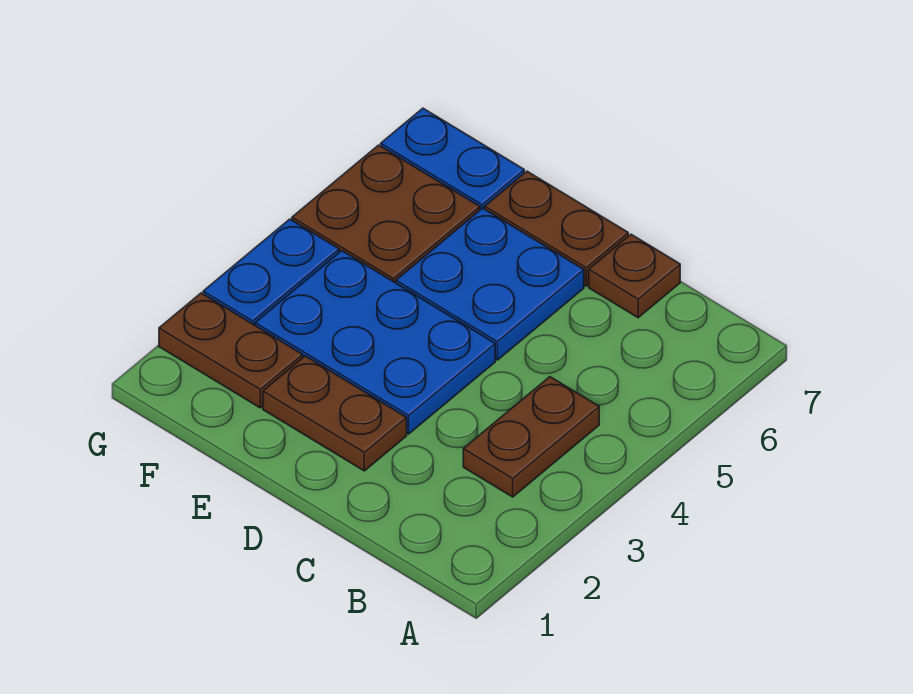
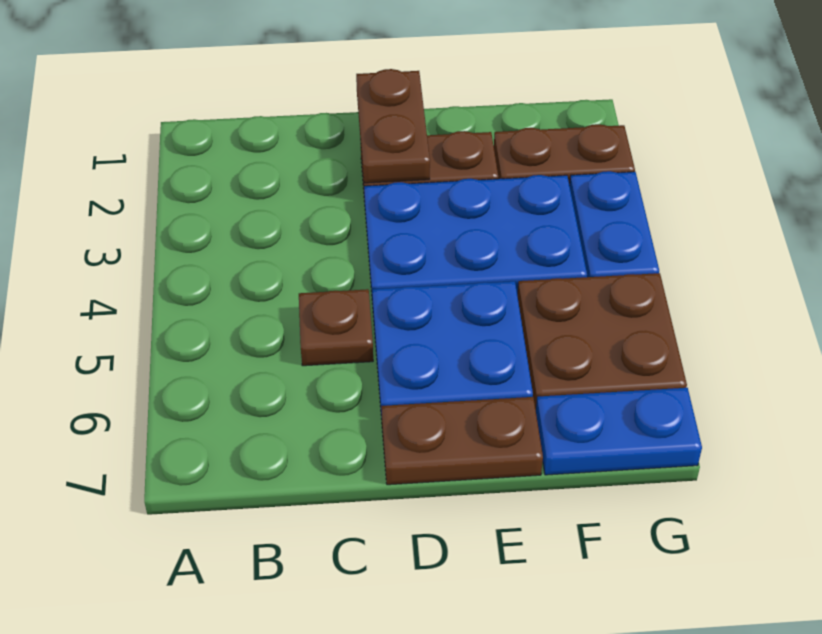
brown plate B3:B4 level 1 -> brown plate D1:D2 level 2
brown plate C7 level 1 -> brown plate C5 level 1

